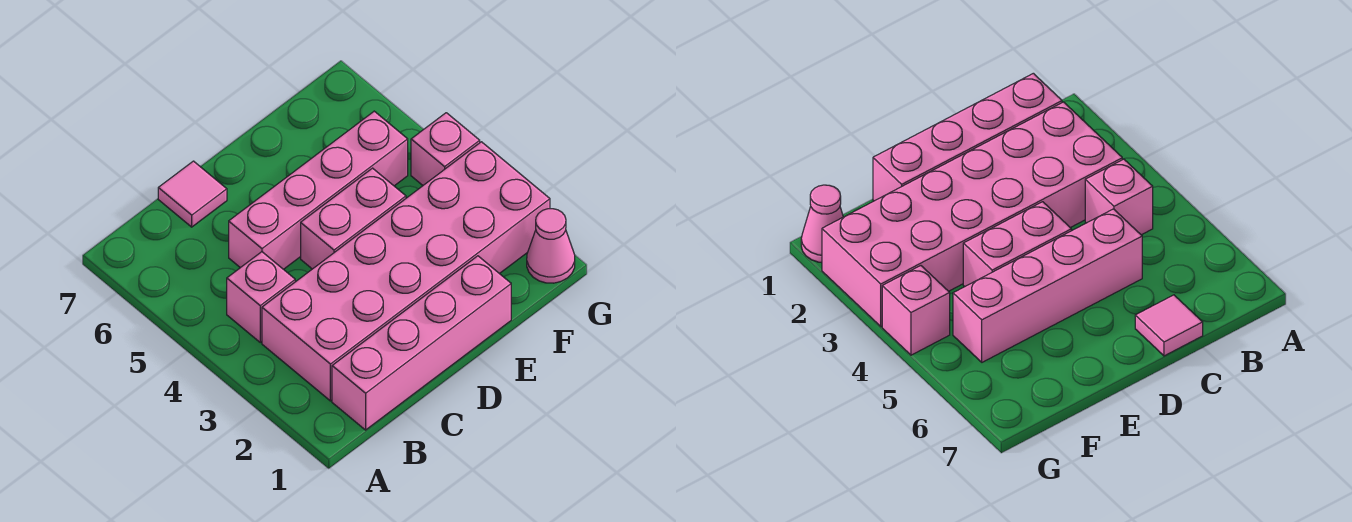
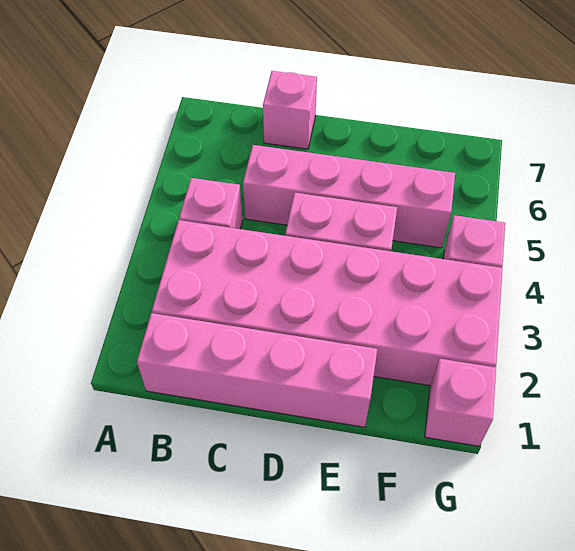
pink tile C7 level 1 -> pink brick C7 level 1
pink cone G1 level 1 -> pink brick G1 level 1

